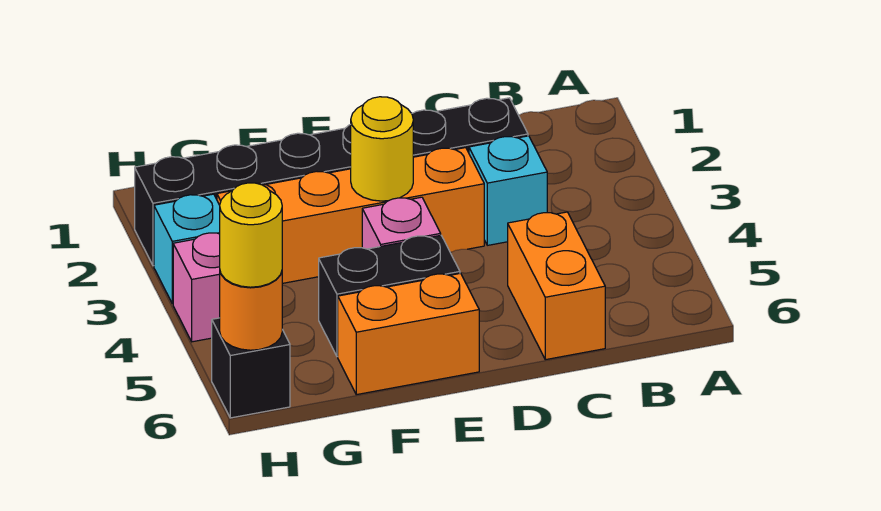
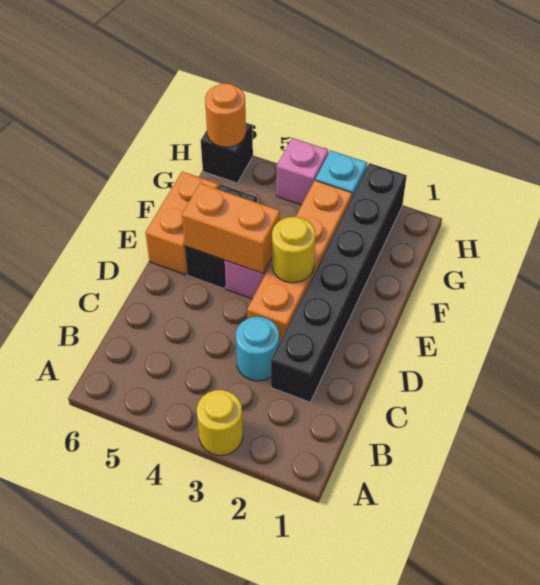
cyan brick C3 level 1 -> cyan round brick C3 level 1
orange brick C5:C6 level 1 -> orange brick E4:E5 level 2
yellow round brick H6 level 3 -> yellow round brick A3 level 1

